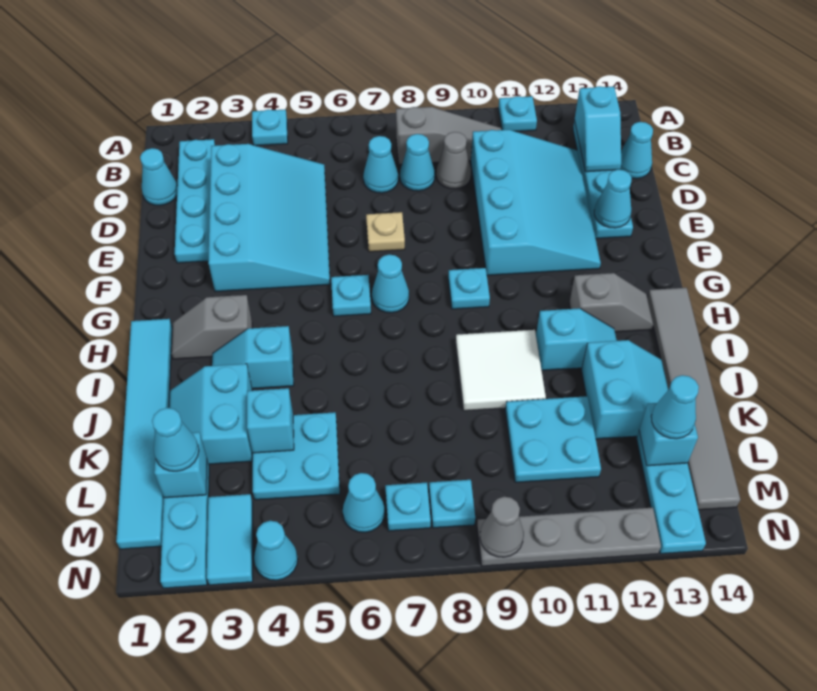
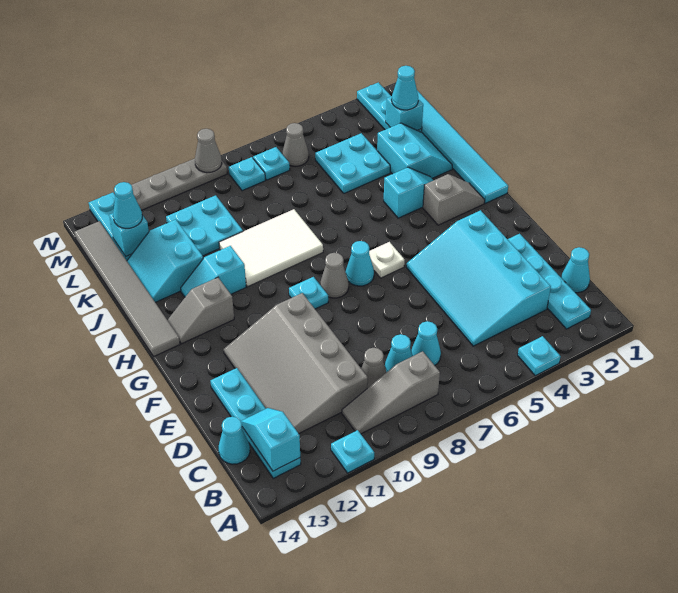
cyan slope C10:F12 level 1 top 10 -> grey slope C10:F12 level 1 top 10
tan plate E7 level 1 -> none
cyan cone E13 level 2 -> none
cyan plate G6 level 1 -> white plate G6 level 1
none -> grey cone G8 level 1
white tile I9:J10 level 1 -> white tile I8:J10 level 1
cyan brick K4 level 2 -> none
cyan tile M3:N3 level 1 -> none
cyan cone M6 level 1 -> grey cone M6 level 1
cyan cone N4 level 1 -> none

